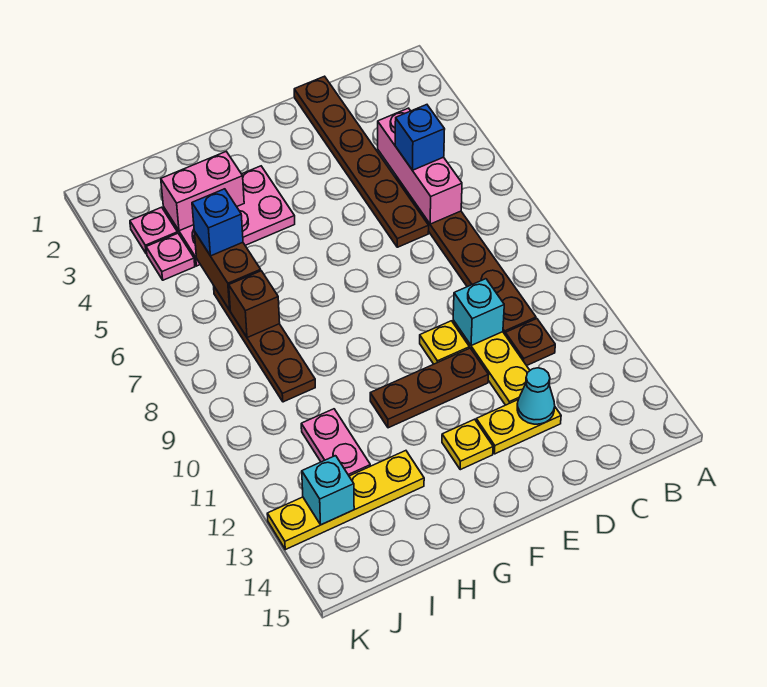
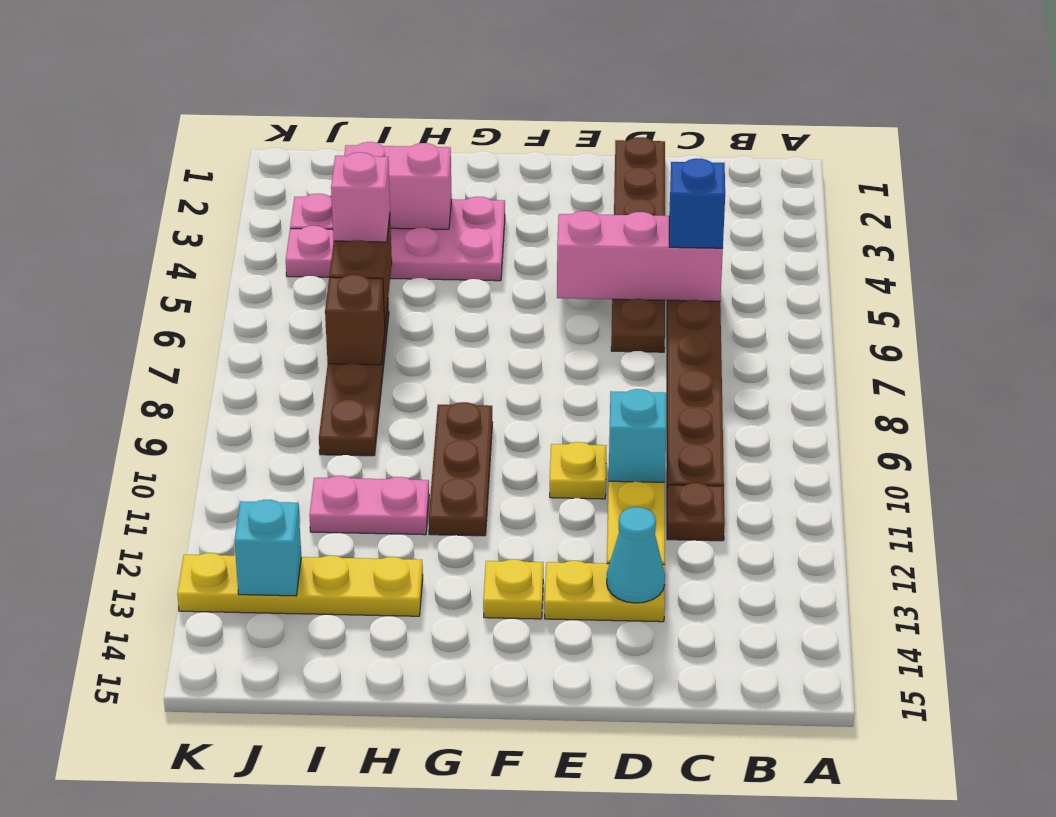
pink brick C4:C6 level 2 -> pink brick C5:E5 level 2
brown plate E11:G11 level 1 -> brown plate G9:G11 level 1
blue brick I5 level 3 -> pink brick I5 level 3
pink plate I11:I12 level 1 -> pink plate H11:I11 level 1

